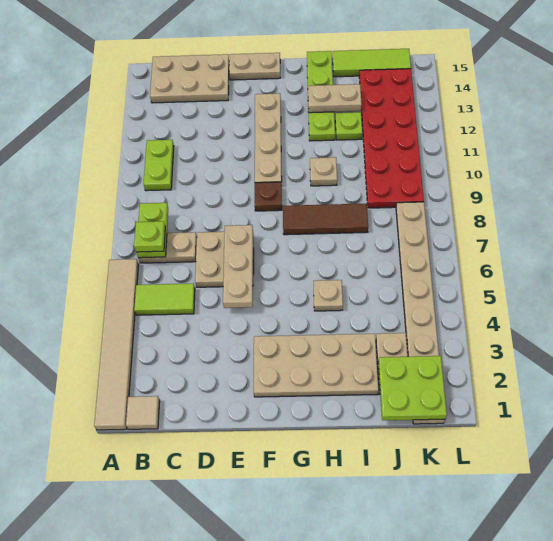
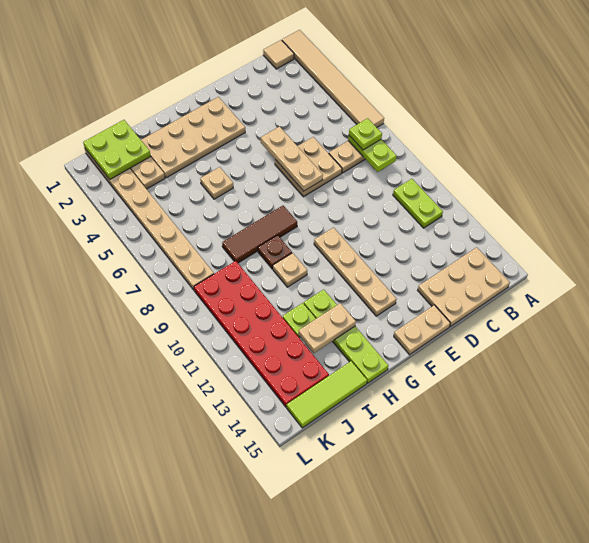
lime tile B5:C5 level 1 -> none
brown plate F9 level 1 -> brown plate H9 level 1

